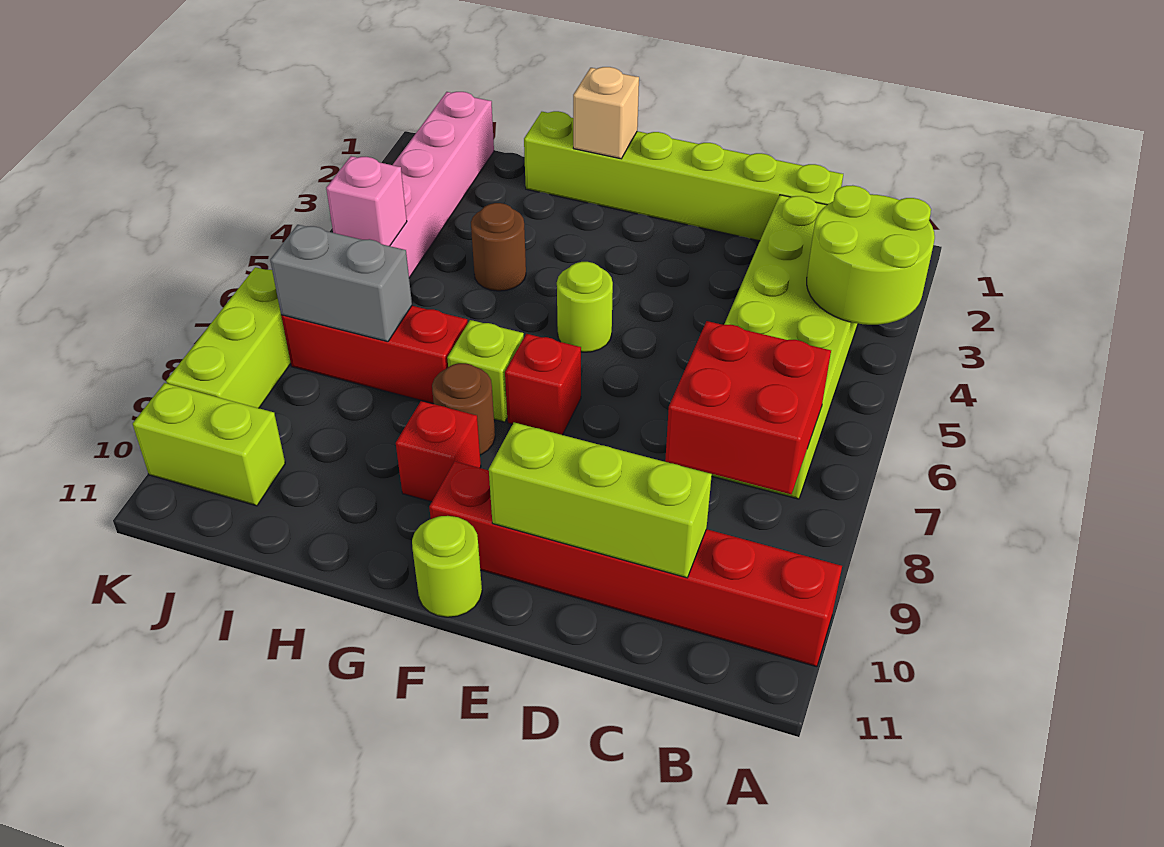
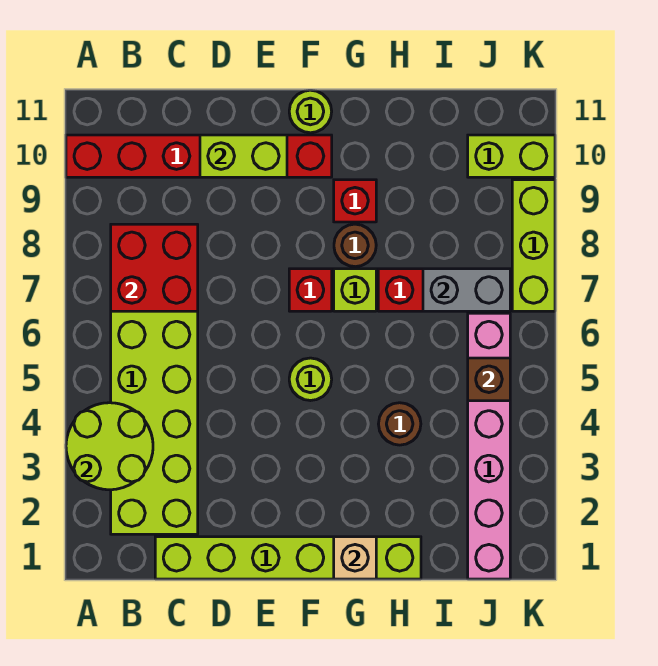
lime brick C10:E10 level 2 -> lime brick D10:E10 level 2
pink brick J5 level 2 -> brown brick J5 level 2

